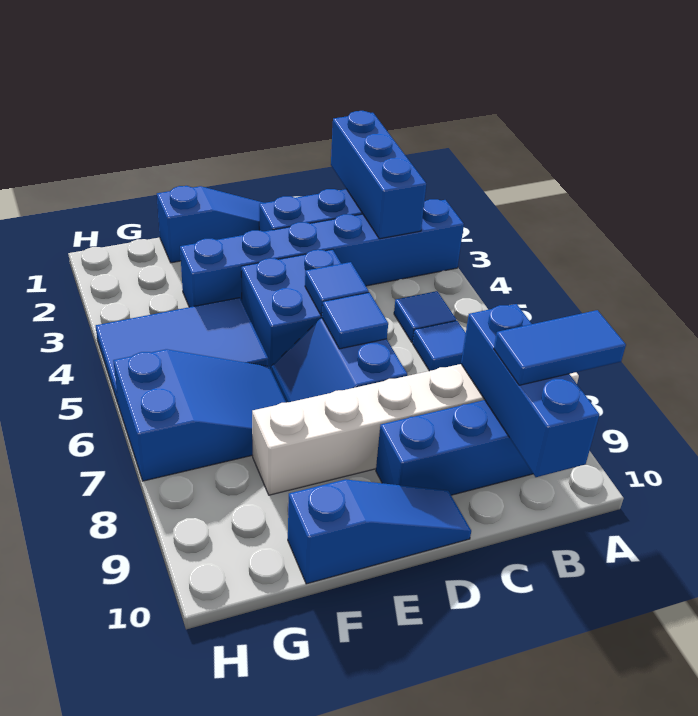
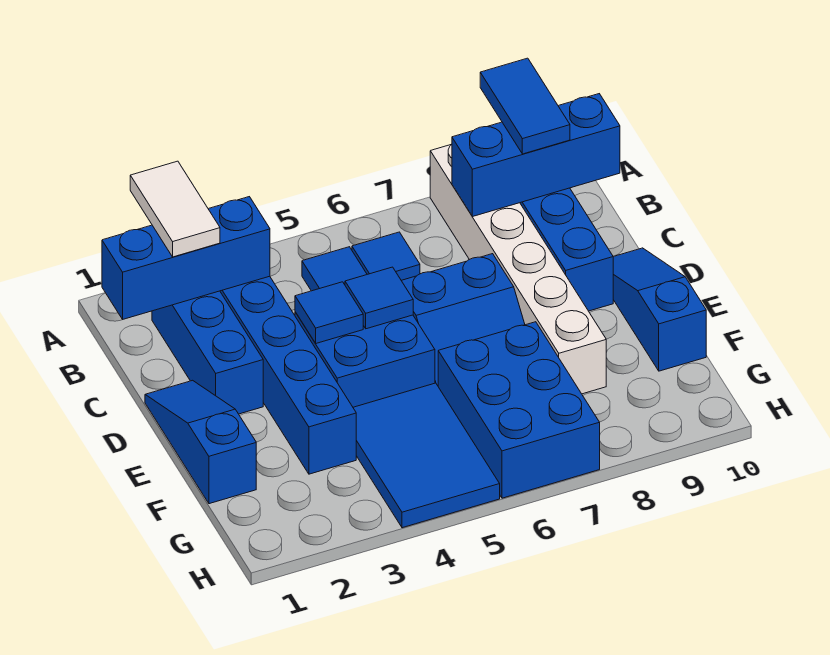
none -> white tile A2:B2 level 3
blue tile D6 level 2 -> blue tile D4 level 2
blue slope F6:H7 level 1 top H -> blue brick F6:H7 level 1

